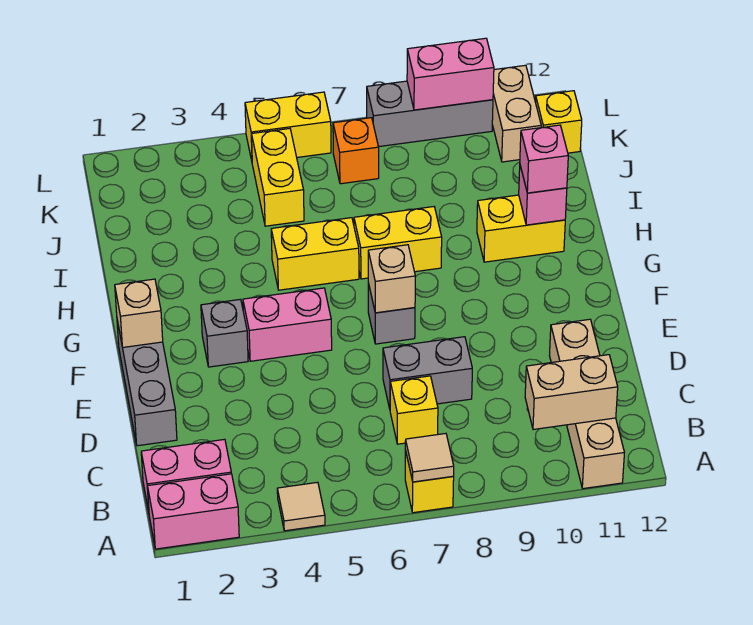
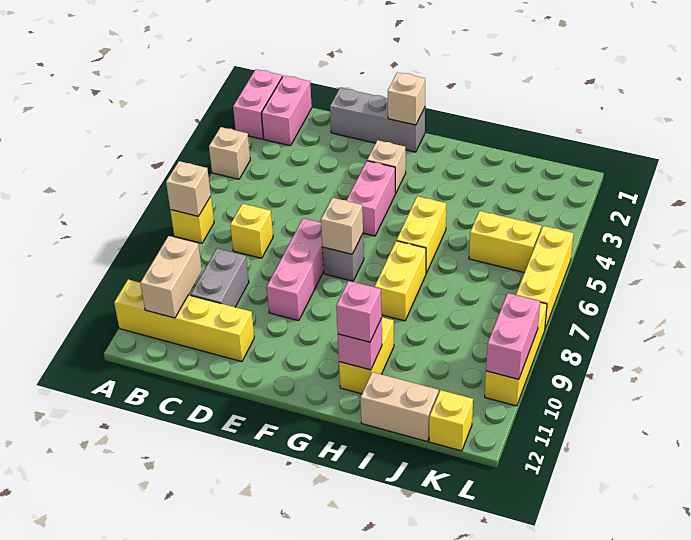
tan tile A4 level 1 -> tan brick A4 level 1
tan tile A7 level 2 -> tan brick A7 level 2
tan brick A11:D11 level 1 -> yellow brick A11:D11 level 1
grey brick D7:D8 level 1 -> grey brick C9:C10 level 1
none -> pink brick E7:E9 level 1
grey brick F3 level 1 -> tan brick F3 level 1
orange brick K7 level 1 -> none
tan brick K11:L11 level 1 -> tan brick I12:J12 level 1
yellow brick L5:L6 level 1 -> yellow brick L5:L7 level 1
grey brick L8:L10 level 1 -> yellow brick L8:L10 level 1

